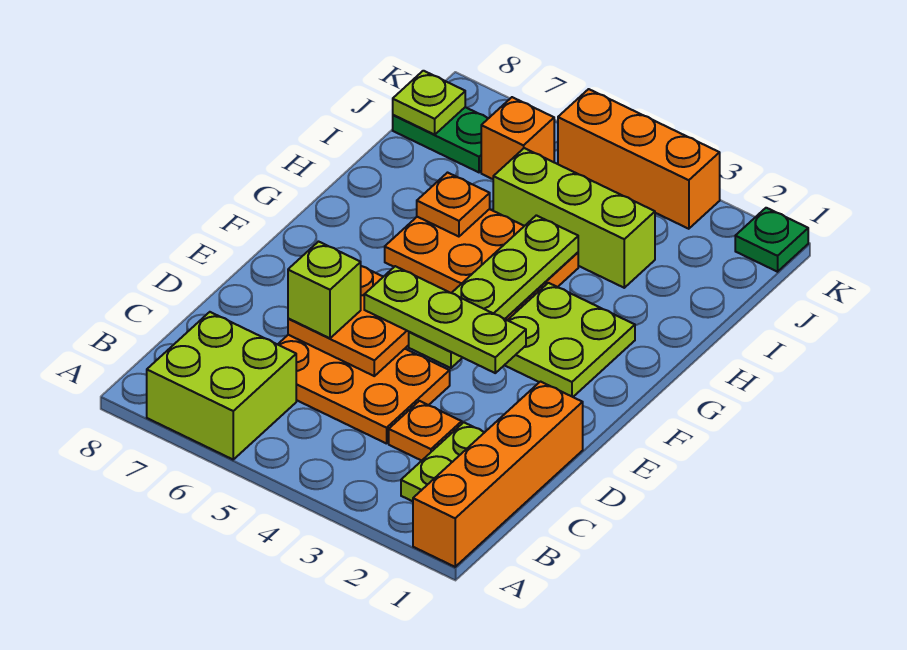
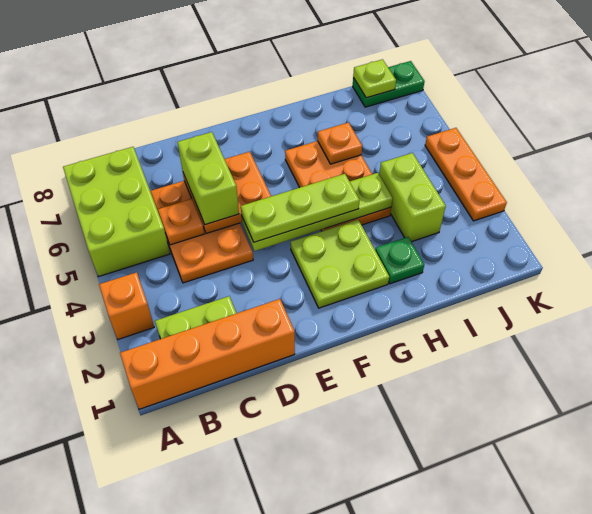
lime brick A6:B7 level 1 -> lime brick A5:B7 level 1
orange plate C3 level 1 -> orange plate C5 level 2
lime brick D6 level 3 -> lime brick D5:D6 level 3
lime plate E3:E5 level 3 -> lime plate E4:G4 level 3
lime brick I3:I5 level 1 -> lime brick I3:I4 level 1
orange brick J6 level 1 -> orange brick A3 level 1
green plate J7:J8 level 1 -> green plate J8:K8 level 1
green plate K1 level 1 -> green plate H2 level 1
orange brick K3:K5 level 1 -> orange plate K3:K5 level 1

